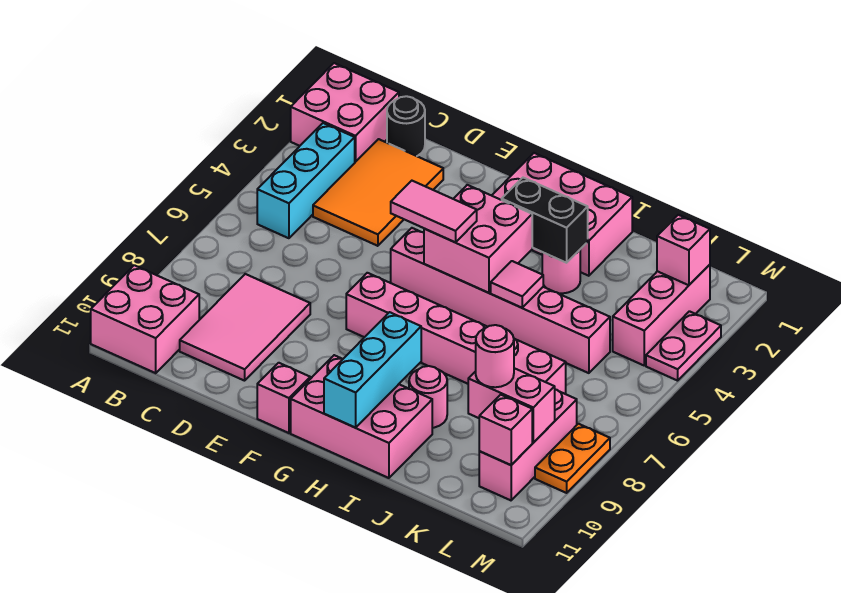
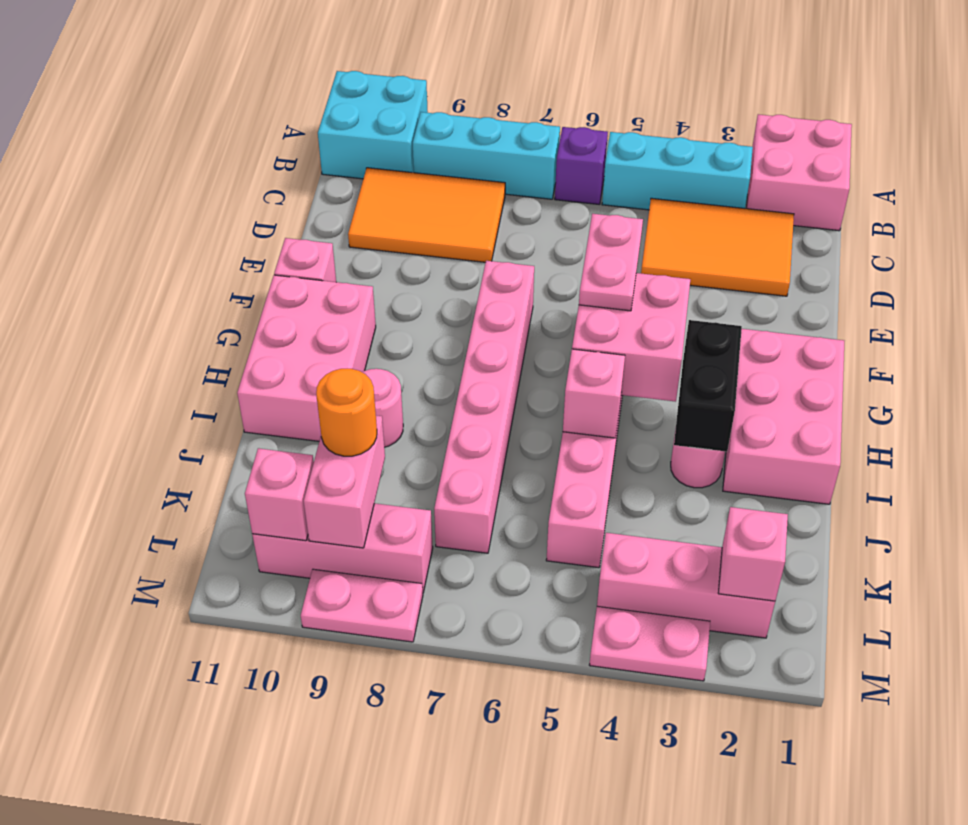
pink brick A10:B11 level 1 -> cyan brick A10:B11 level 1
none -> purple brick B6 level 1
black round brick C1 level 1 -> none
pink tile C8:D10 level 1 -> orange tile C8:D10 level 1
pink tile F5:G5 level 3 -> pink plate F5:G5 level 3
cyan brick H9:H11 level 2 -> cyan brick B7:B9 level 1
pink tile I5 level 2 -> pink brick I5 level 2
pink round brick K9 level 3 -> orange round brick K9 level 3
orange plate M8:M9 level 1 -> pink plate M8:M9 level 1

